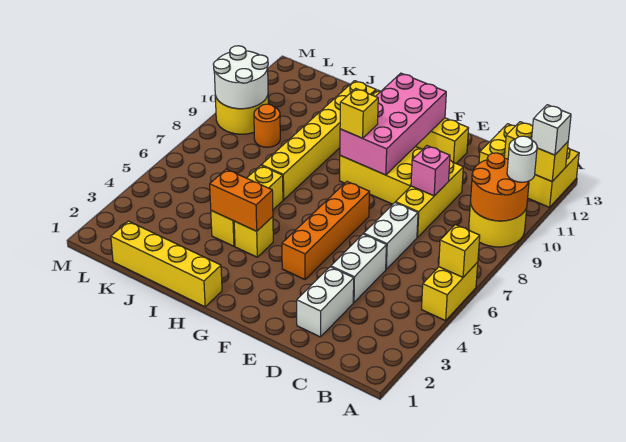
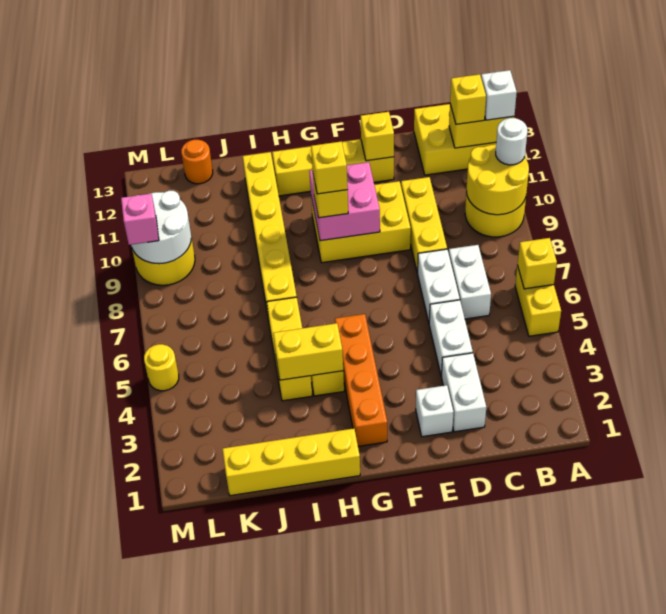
orange round brick A9:B10 level 2 -> yellow round brick A9:B10 level 2
none -> yellow brick B12 level 3
none -> white brick C6:C7 level 1
pink brick D9 level 2 -> pink brick M9 level 3
none -> white brick E2 level 1
none -> yellow brick E12 level 2
orange brick F4:F7 level 1 -> orange brick G2:G5 level 1
pink brick F9:G12 level 2 -> pink brick F9:G10 level 2
none -> yellow brick G9 level 4
orange brick H4:I4 level 2 -> yellow brick H4:I4 level 2
orange round brick K9 level 1 -> orange round brick K13 level 1
none -> yellow round brick M5 level 1

